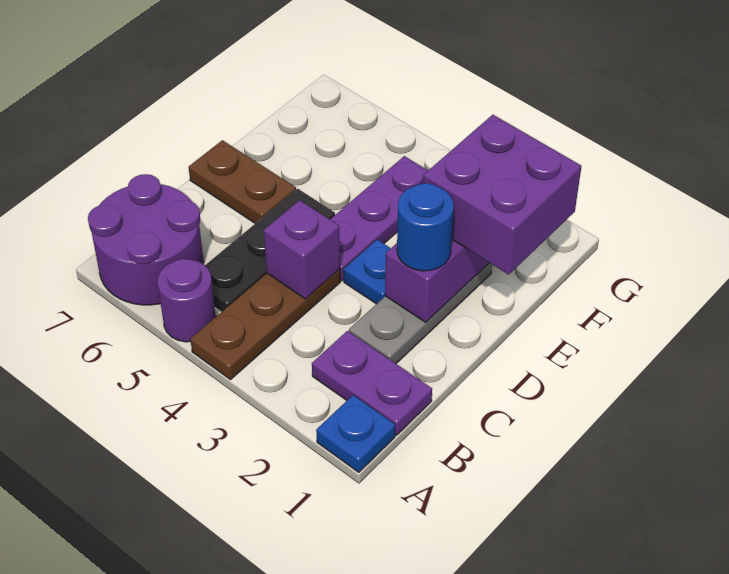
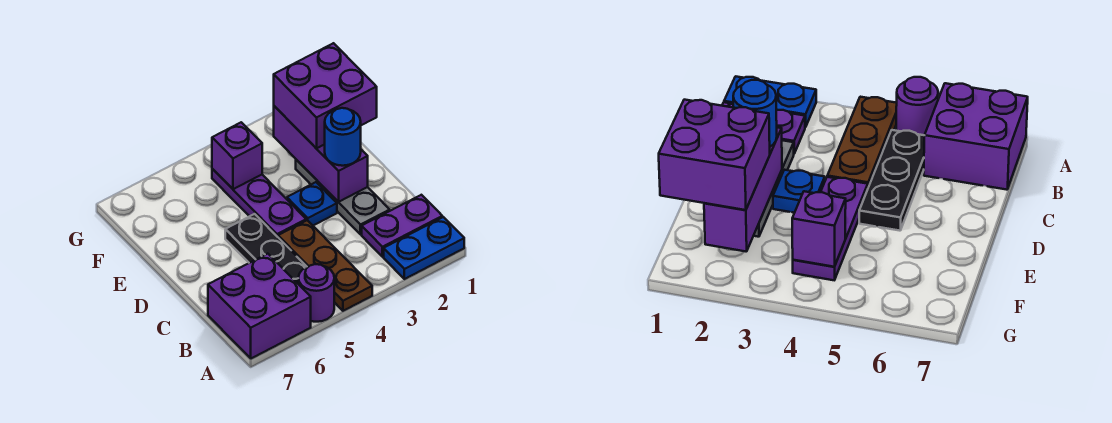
blue plate A1 level 1 -> blue plate A1:A2 level 1
purple round brick A6:B7 level 1 -> purple brick A6:B7 level 1
purple brick C4 level 2 -> purple brick F4 level 2
brown plate D6:D7 level 1 -> none

